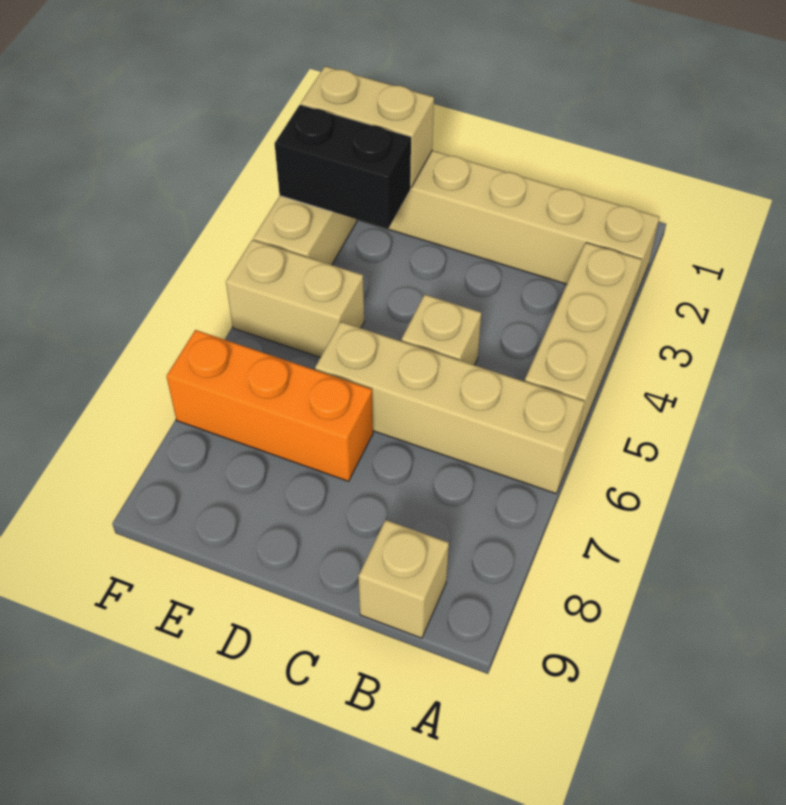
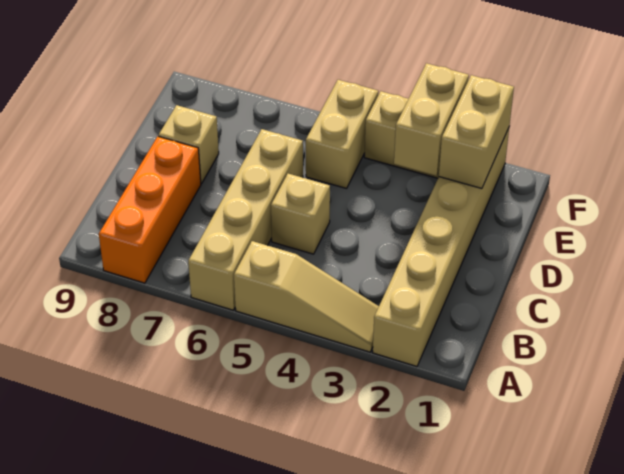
tan brick A3:A5 level 1 -> tan slope A3:A5 level 1 top 5
tan brick B9 level 1 -> tan brick D8 level 1
orange brick D7:F7 level 1 -> orange brick A8:C8 level 1
black brick E3:F3 level 2 -> tan brick E3:F3 level 2

